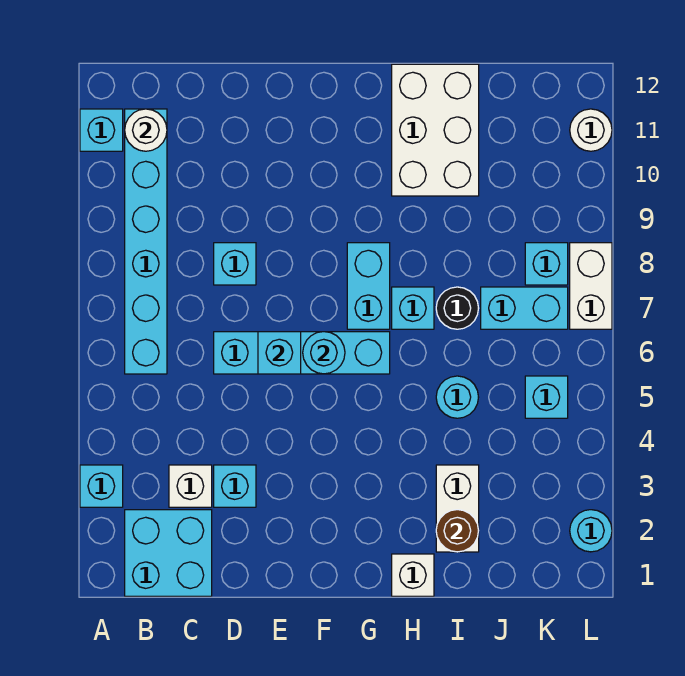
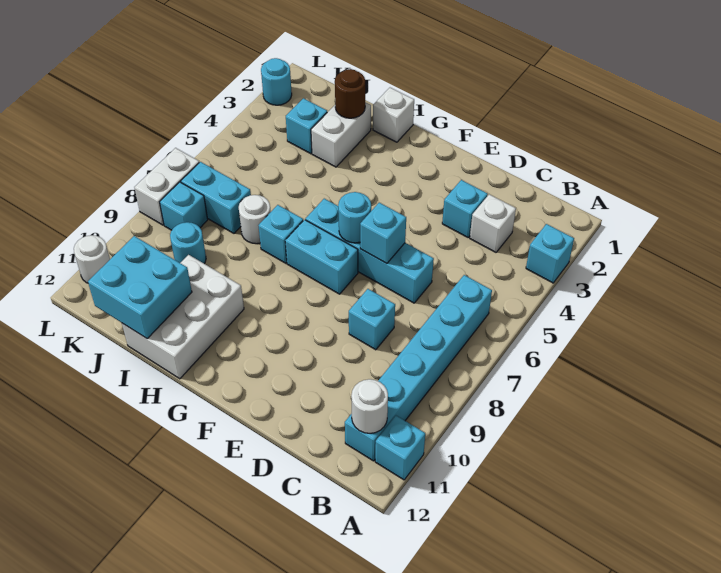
cyan brick B1:C2 level 1 -> cyan brick I11:J12 level 2
cyan brick G7:G8 level 1 -> cyan brick F7:G7 level 1
cyan round brick I5 level 1 -> cyan round brick J9 level 1
black round brick I7 level 1 -> white round brick I7 level 1
cyan brick K5 level 1 -> cyan brick J3 level 1

